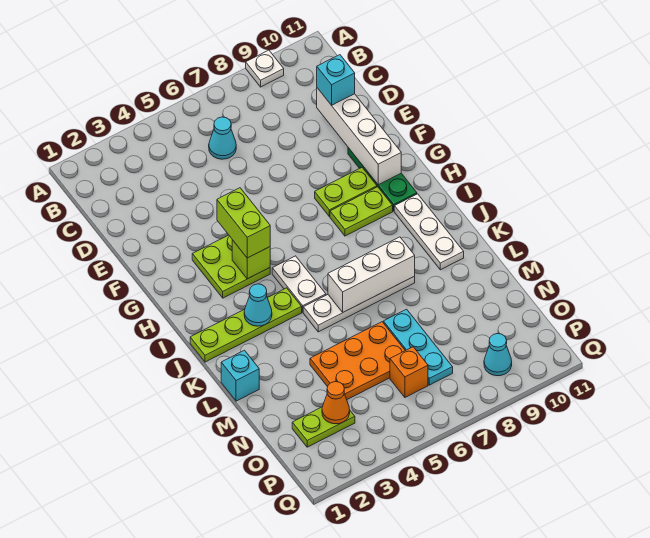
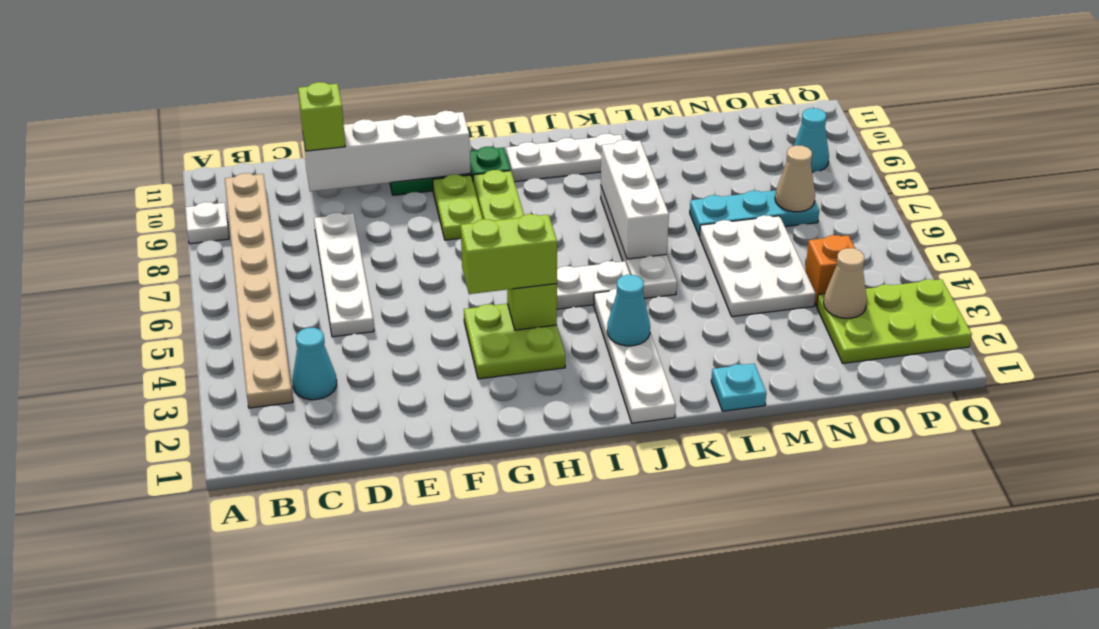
none -> tan plate B3:B10 level 1
cyan cone C6 level 1 -> cyan cone C3 level 1
none -> white plate D5:D8 level 1
cyan brick D10 level 3 -> lime brick D10 level 3
lime plate J1:J4 level 1 -> white plate J1:J4 level 1
cyan brick L1 level 1 -> cyan plate L1 level 1
orange plate M4:N6 level 1 -> white plate M4:N6 level 1
lime plate O2:O3 level 1 -> lime plate O2:Q3 level 1
orange cone O3 level 2 -> tan cone O3 level 2
orange brick O6 level 1 -> orange brick O4 level 1
none -> tan cone O7 level 2

